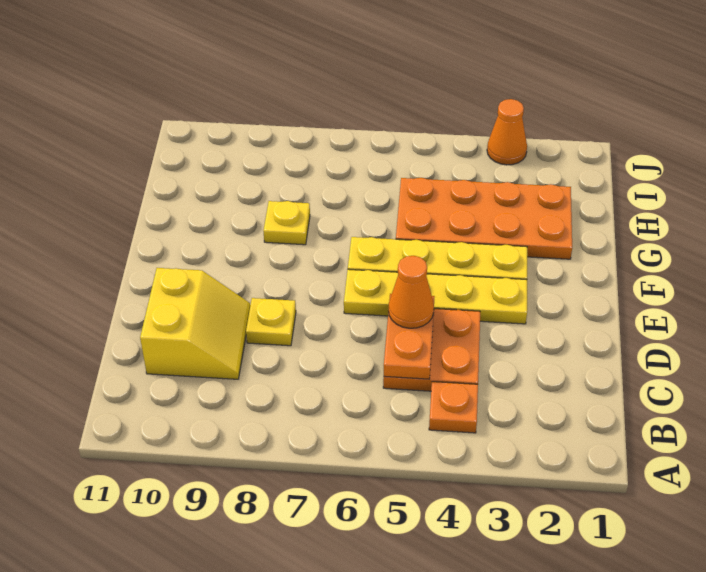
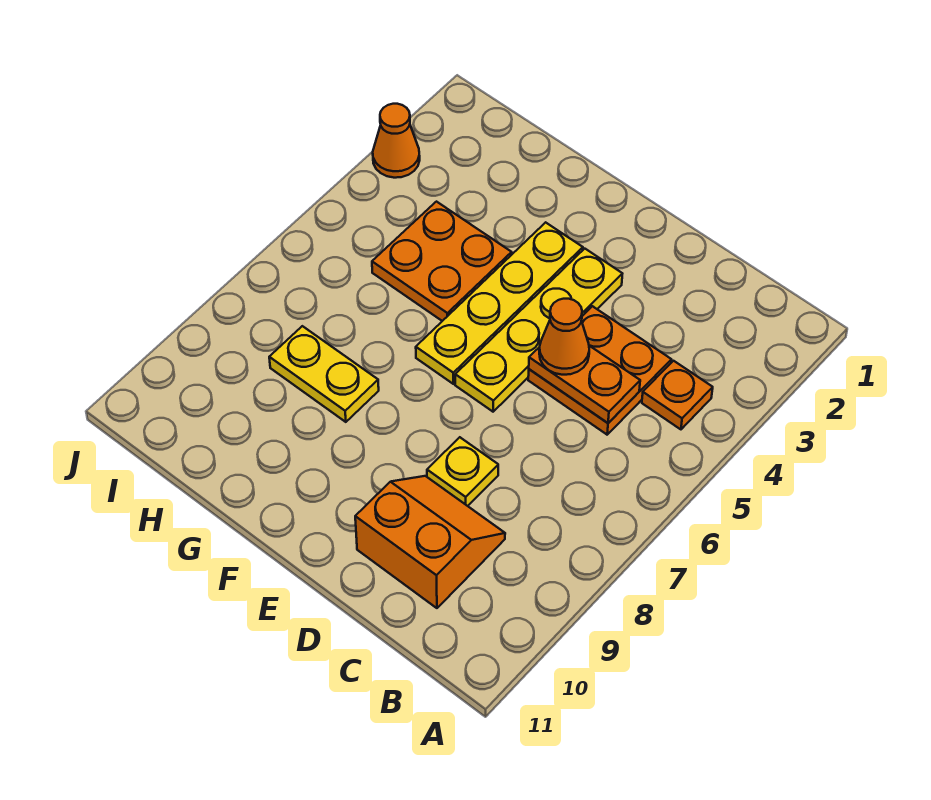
yellow slope C9:D10 level 1 top 10 -> orange slope C9:D10 level 1 top 10
orange plate G2:H5 level 1 -> orange plate G4:H5 level 1
yellow plate G8 level 1 -> yellow plate G8:H8 level 1

